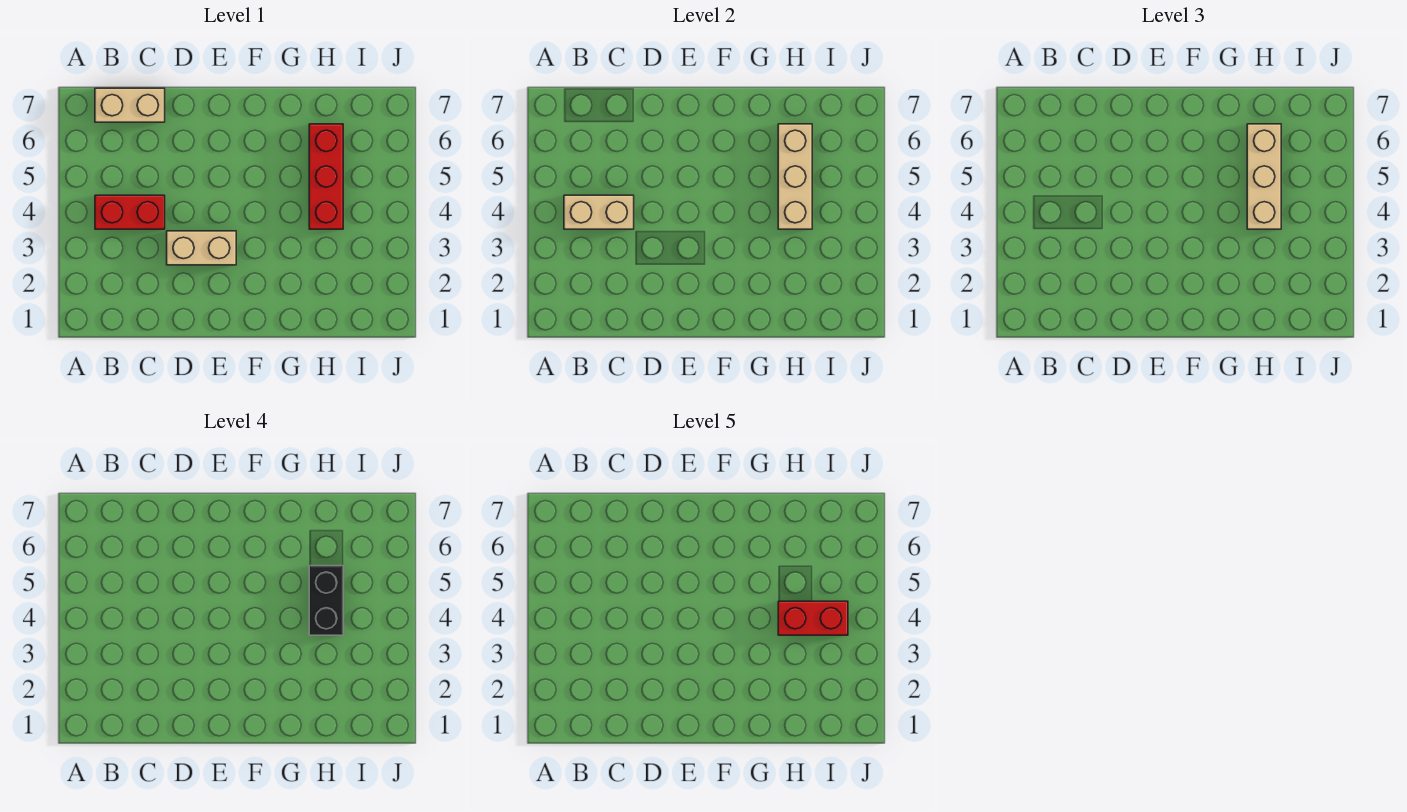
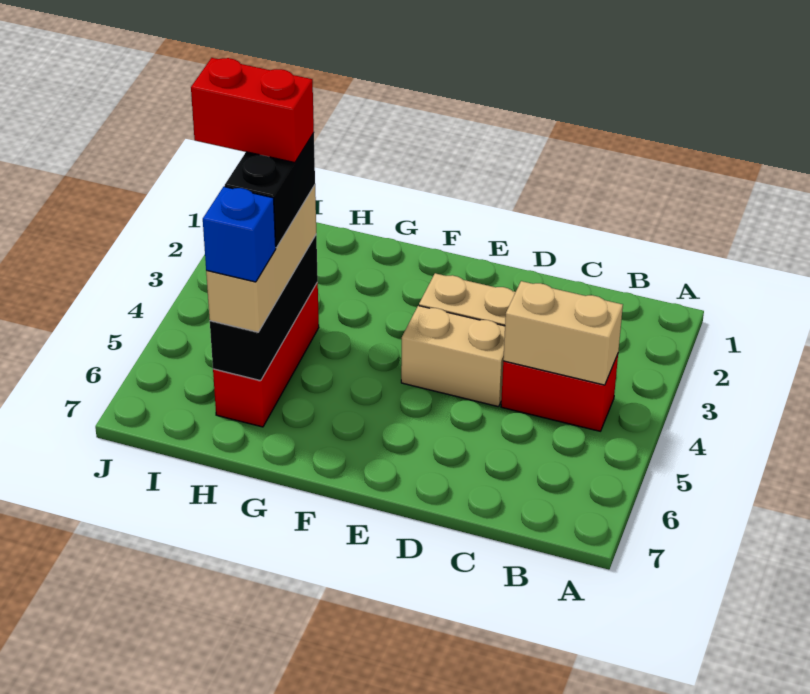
tan brick B7:C7 level 1 -> tan brick D4:E4 level 1
tan brick H4:H6 level 2 -> black brick H4:H6 level 2
none -> blue brick H6 level 4

